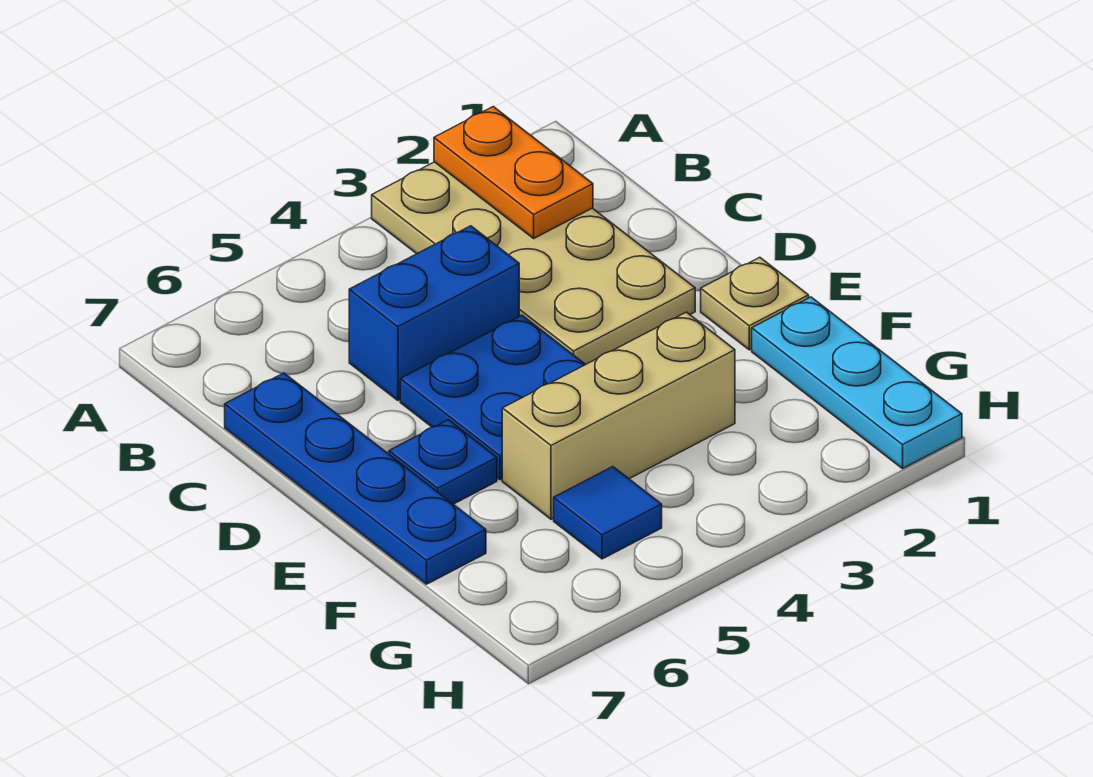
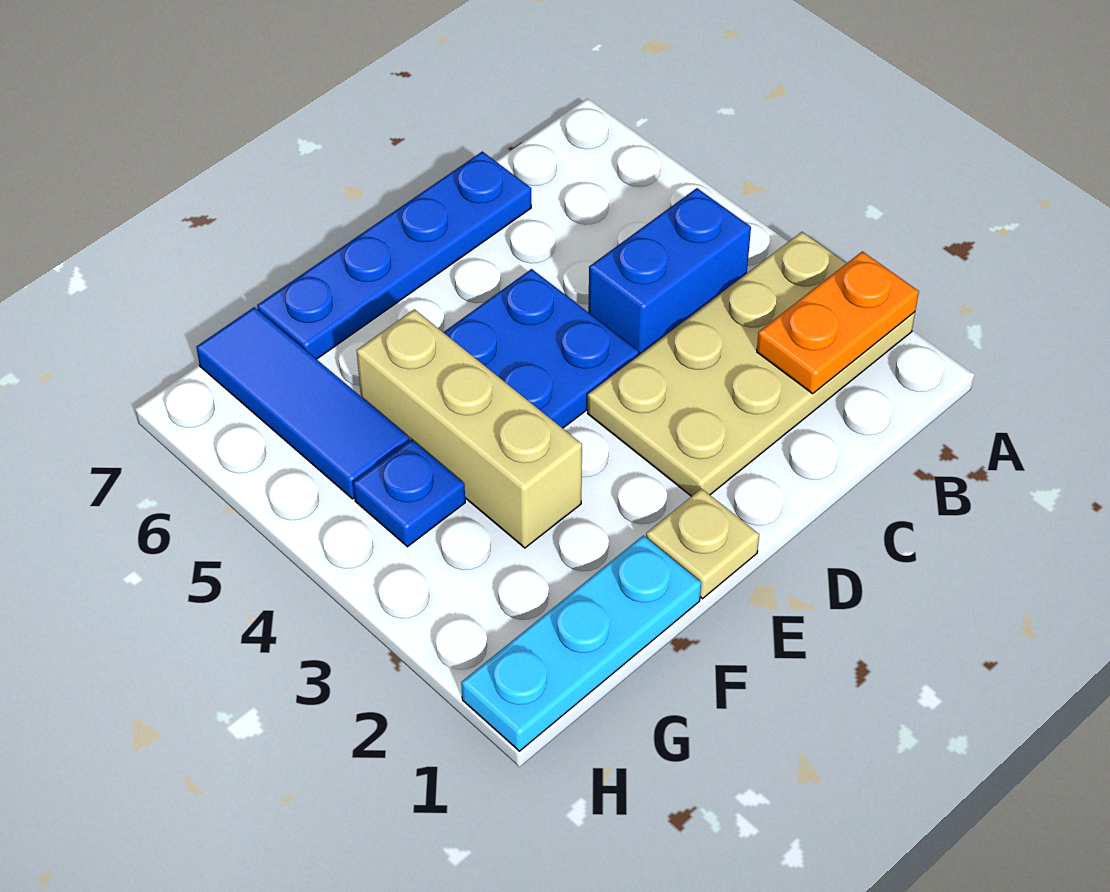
blue brick C4:C5 level 1 -> blue brick B4:C4 level 1
blue plate E6 level 1 -> blue plate G4 level 1
blue tile G5 level 1 -> blue tile G5:G7 level 1

